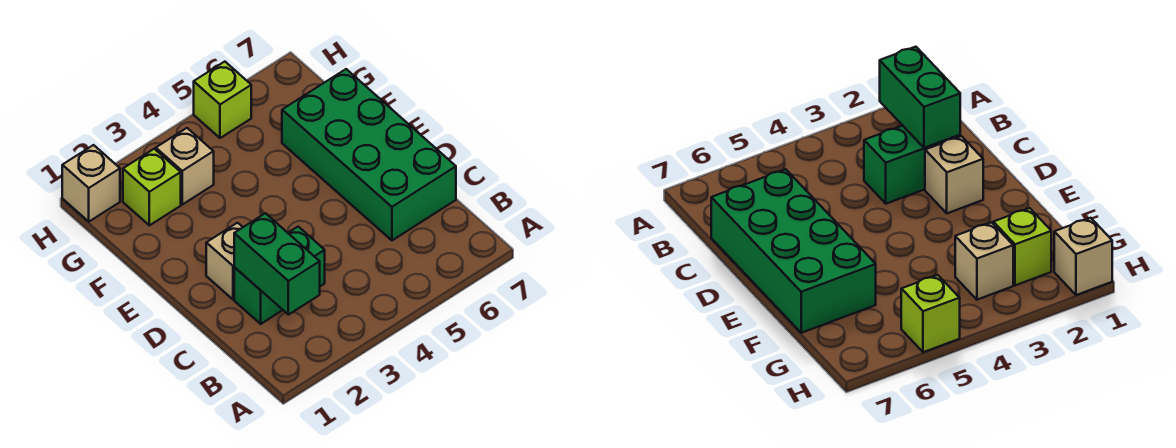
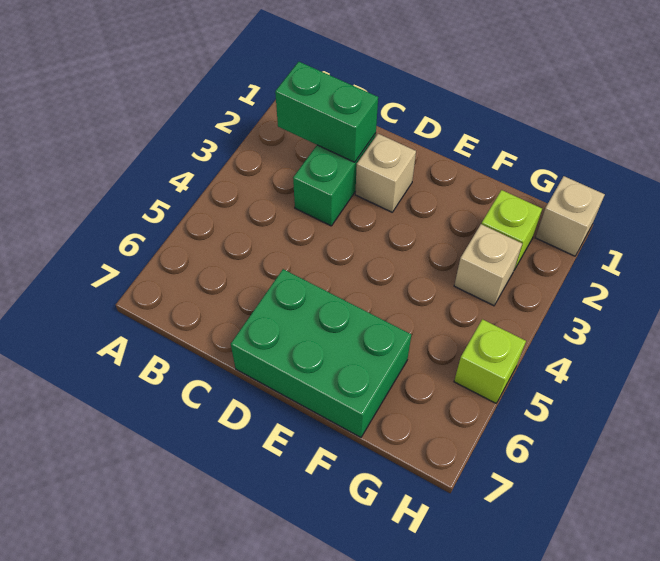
green brick C6:F7 level 1 -> green brick D6:F7 level 1

